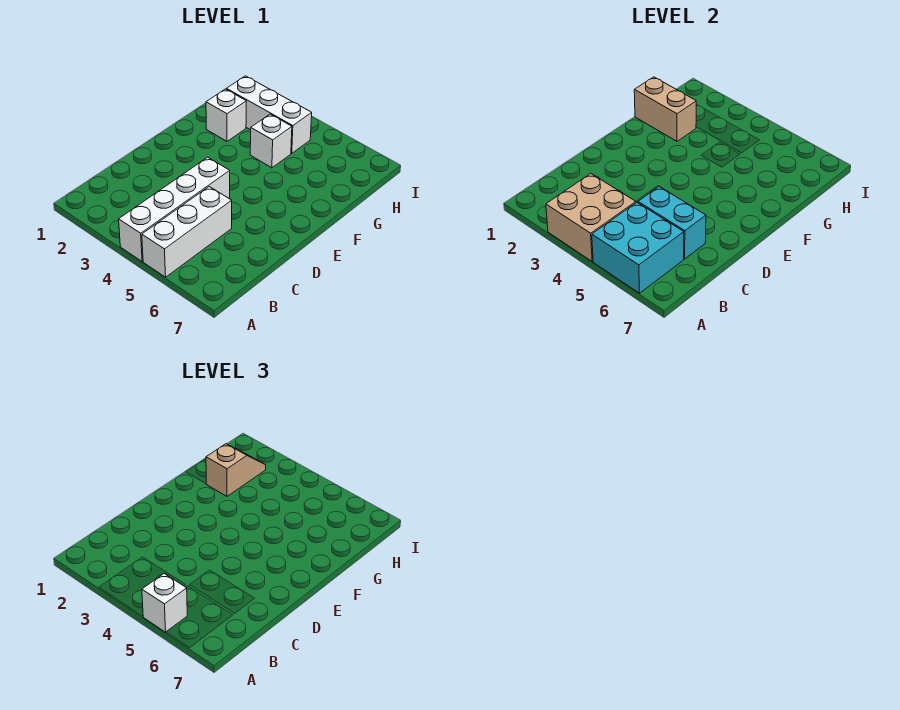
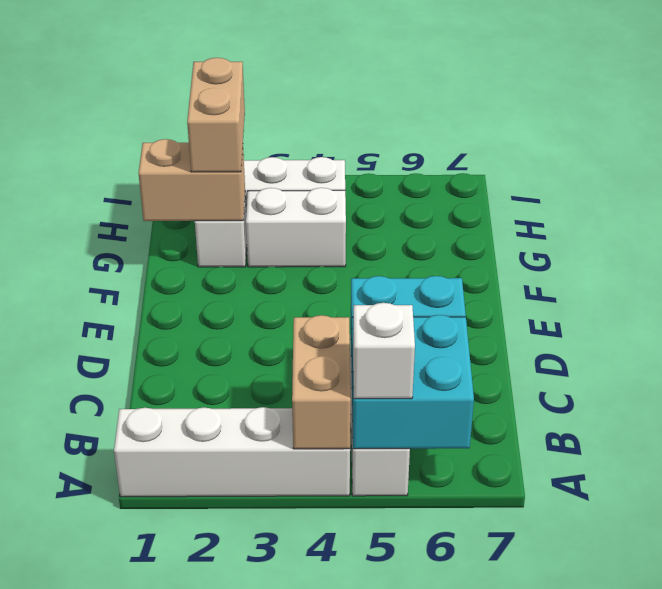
tan brick A3:B4 level 2 -> tan brick A4:B4 level 2
white brick A4:D4 level 1 -> white brick A1:A4 level 1
tan slope G2:H2 level 3 top G -> tan brick G2:H2 level 3
white brick G4 level 1 -> white brick G3:G4 level 1

